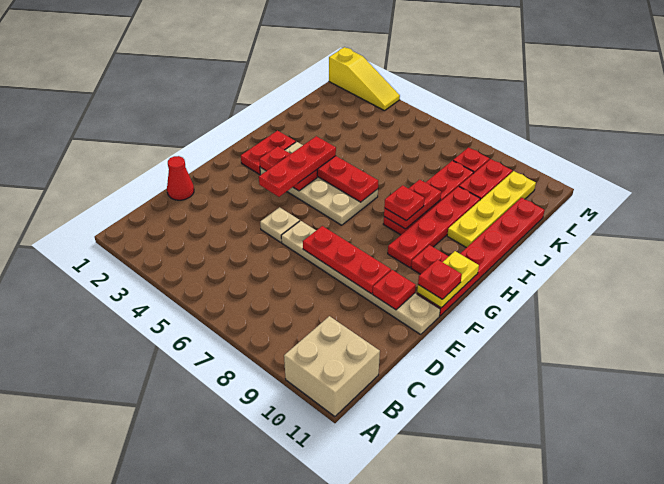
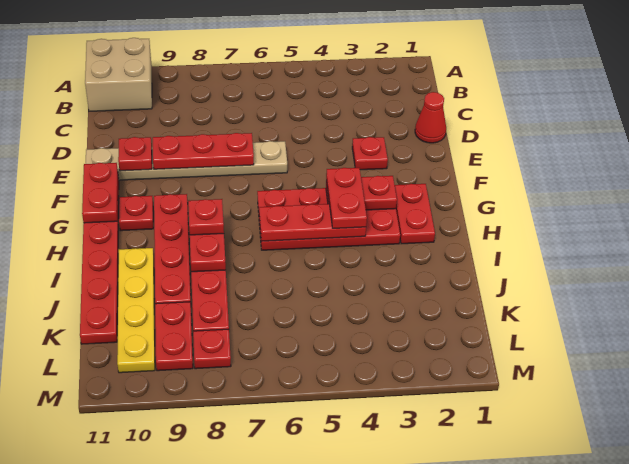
tan plate E5 level 1 -> none
red plate F4:H4 level 3 -> red plate G4:H4 level 3
yellow plate F11:G11 level 2 -> red plate F11:G11 level 2
red plate F11 level 3 -> red plate E3 level 1
tan plate G3:H6 level 1 -> red plate G3:H6 level 1
yellow slope M1:M3 level 1 top 1 -> none

